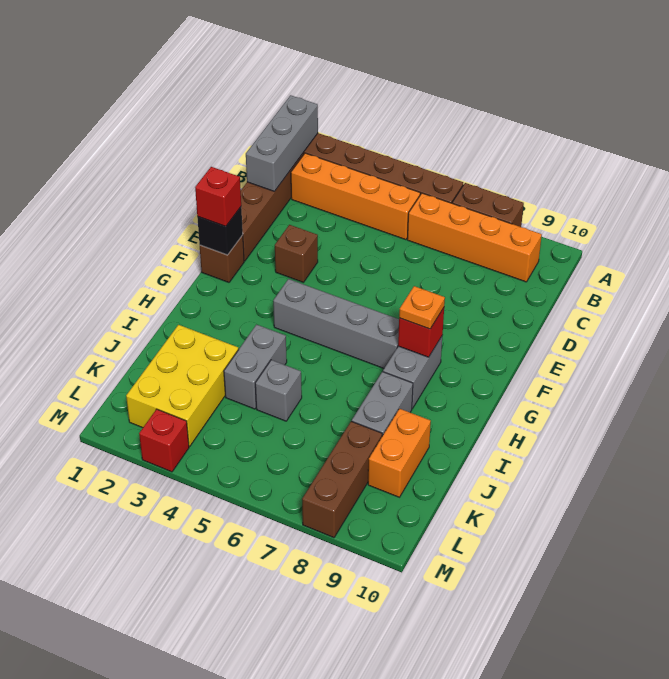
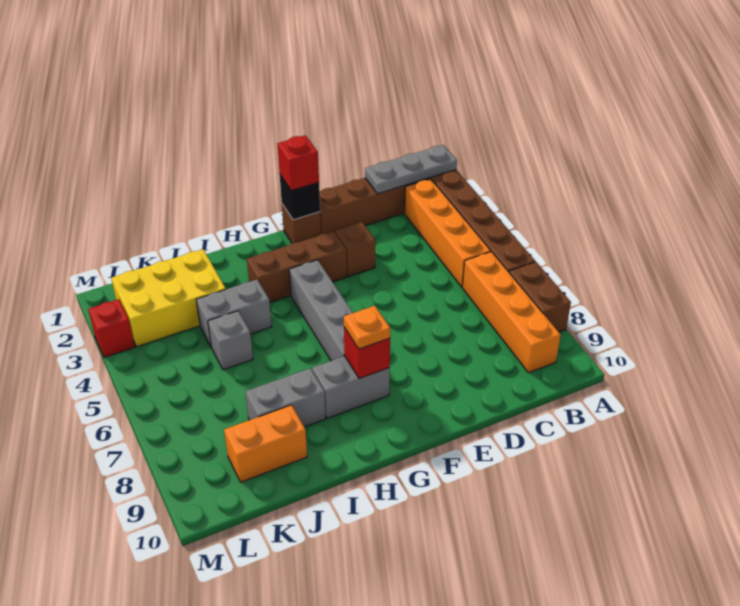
grey brick A1:C1 level 2 -> grey plate A1:C1 level 2
brown brick K8:M8 level 1 -> brown brick F3:H3 level 1

